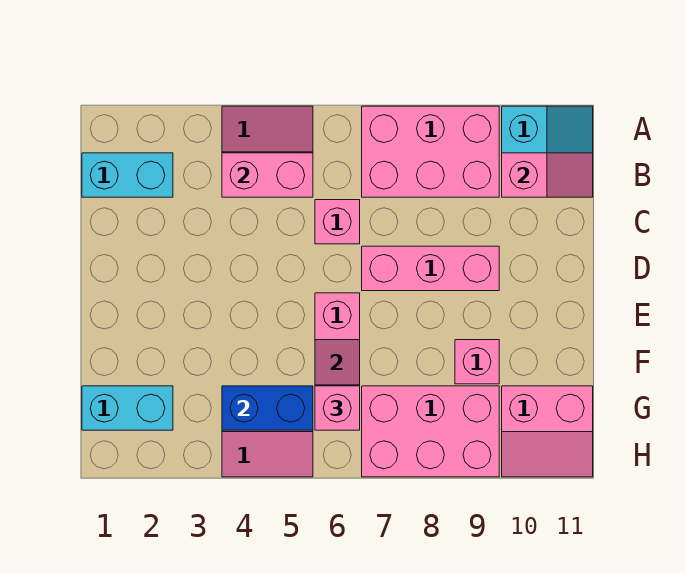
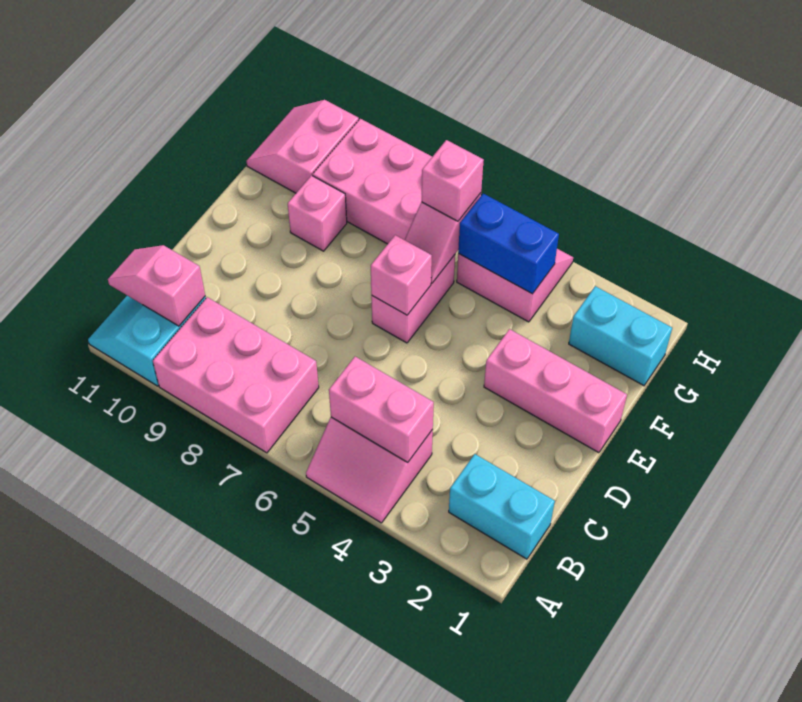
pink brick C6 level 1 -> pink brick E6 level 2
pink brick D7:D9 level 1 -> pink brick E1:E3 level 1
pink slope G10:H11 level 1 top G -> pink slope G10:H11 level 1 top 10

